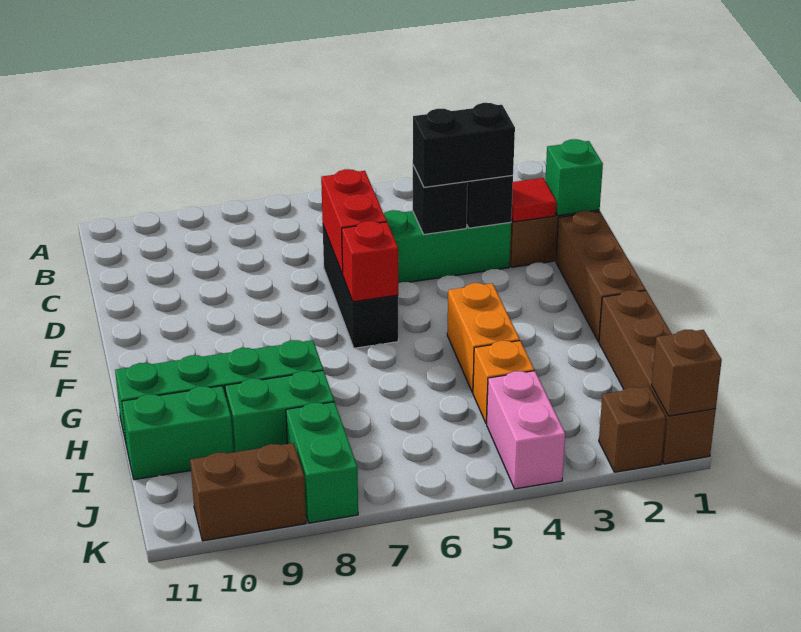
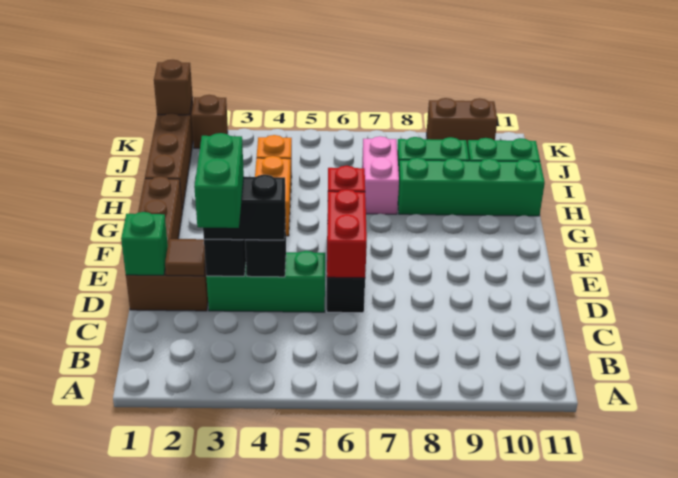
red tile D2 level 2 -> brown tile D2 level 2
pink brick J4:K4 level 1 -> pink brick H7:I7 level 1
green brick J8:K8 level 1 -> green brick C3:D3 level 4

